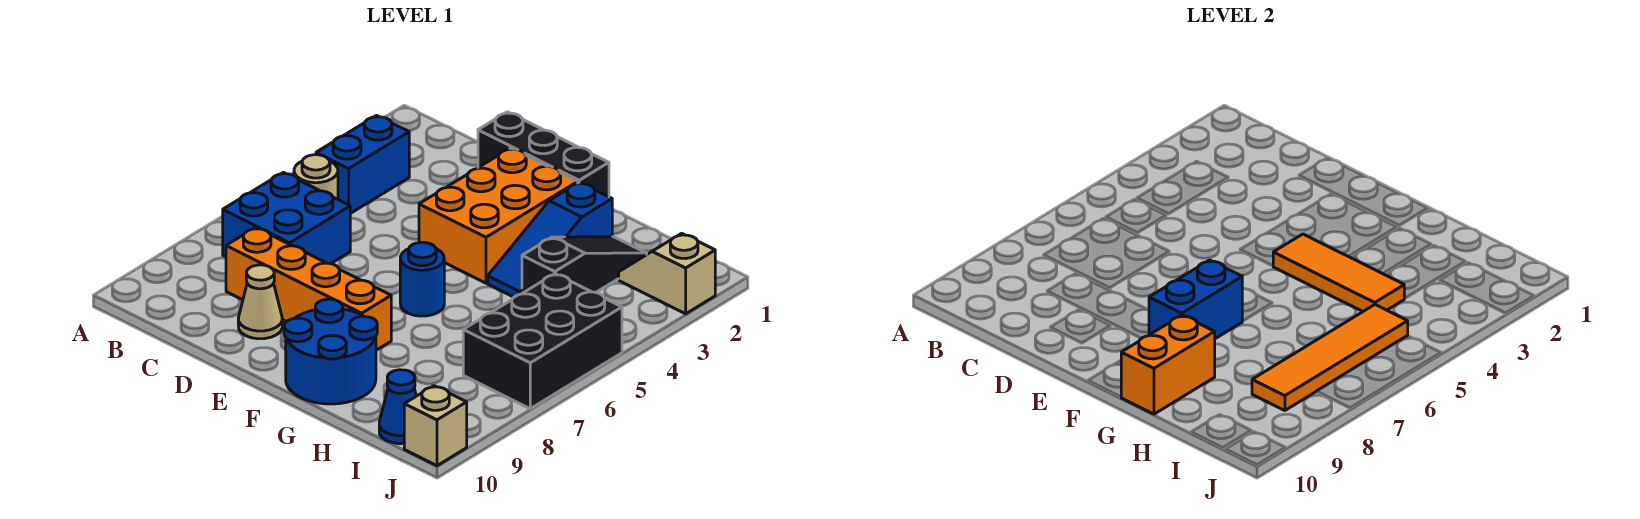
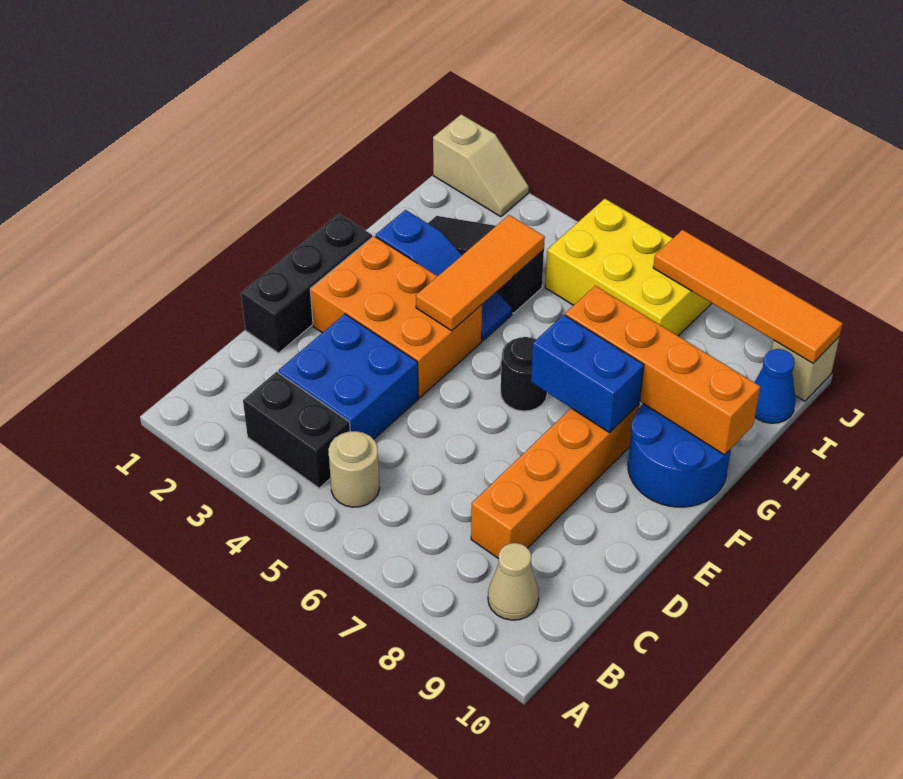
blue brick B3:B4 level 1 -> black brick B3:B4 level 1
blue brick B6:C7 level 1 -> blue brick C3:D4 level 1
tan cone D9 level 1 -> tan cone B9 level 1
blue round brick F6 level 1 -> black round brick F6 level 1
orange brick G9:G10 level 2 -> orange brick G7:G10 level 2
tan slope I2:J2 level 1 top J -> tan slope J1:J2 level 1 top 1
black brick I5:J7 level 1 -> yellow brick I5:J7 level 1
orange tile I5:I8 level 2 -> orange tile J7:J10 level 2

